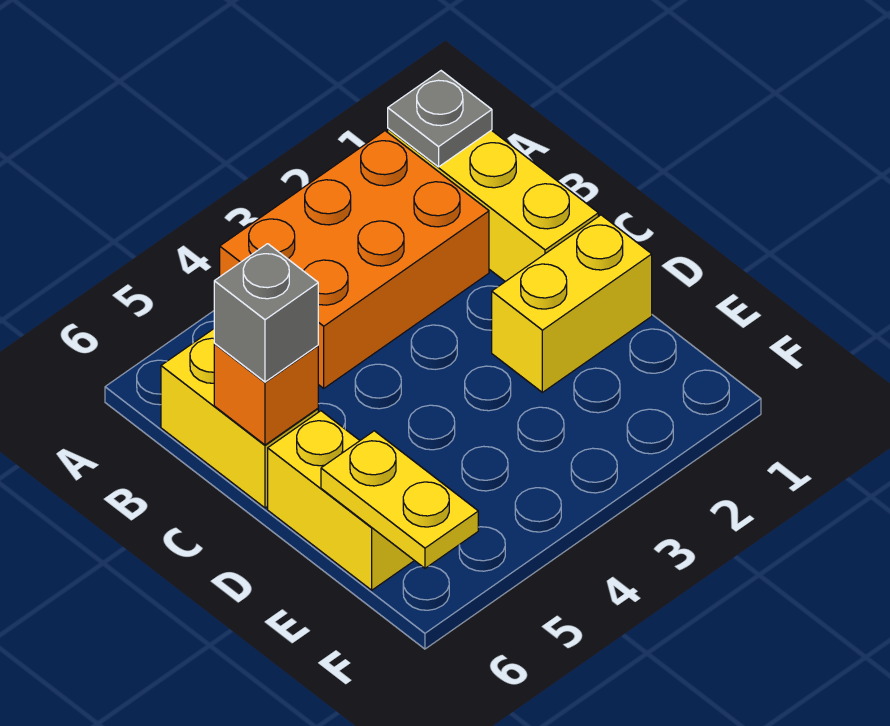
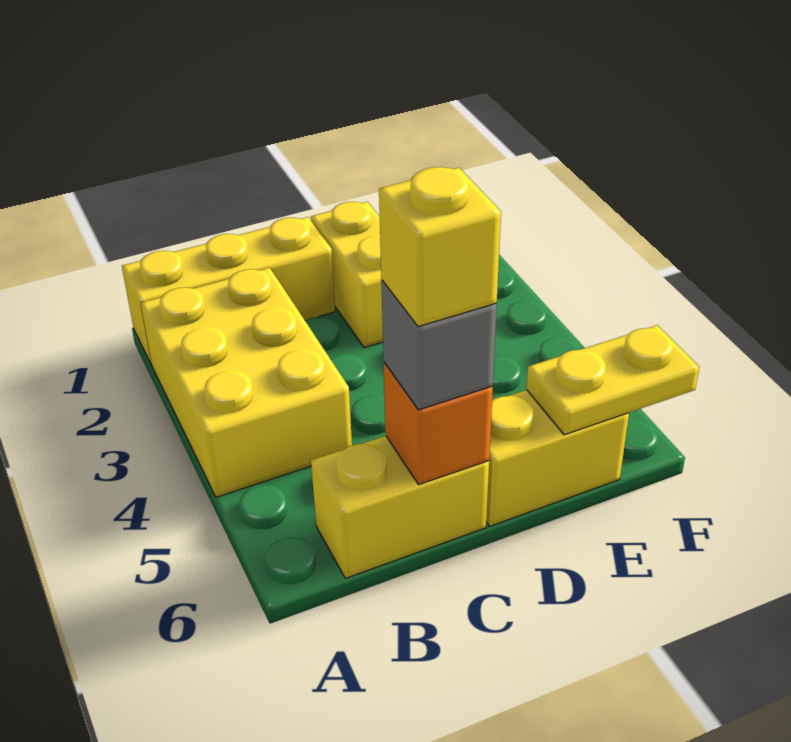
grey plate A1 level 2 -> none
orange brick A2:B4 level 1 -> yellow brick A2:B4 level 1
none -> yellow brick C6 level 4

